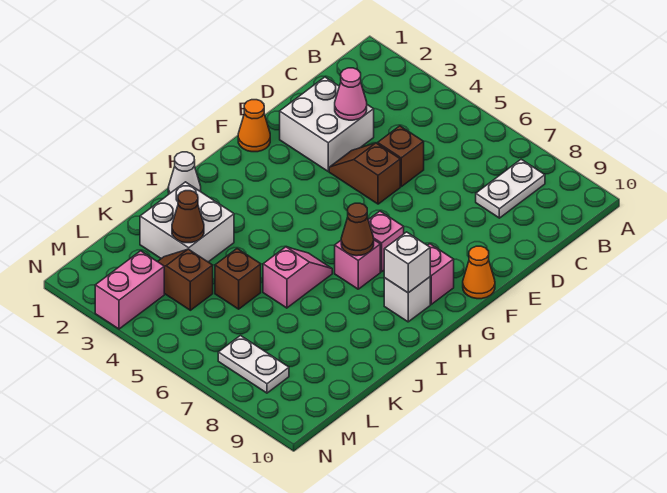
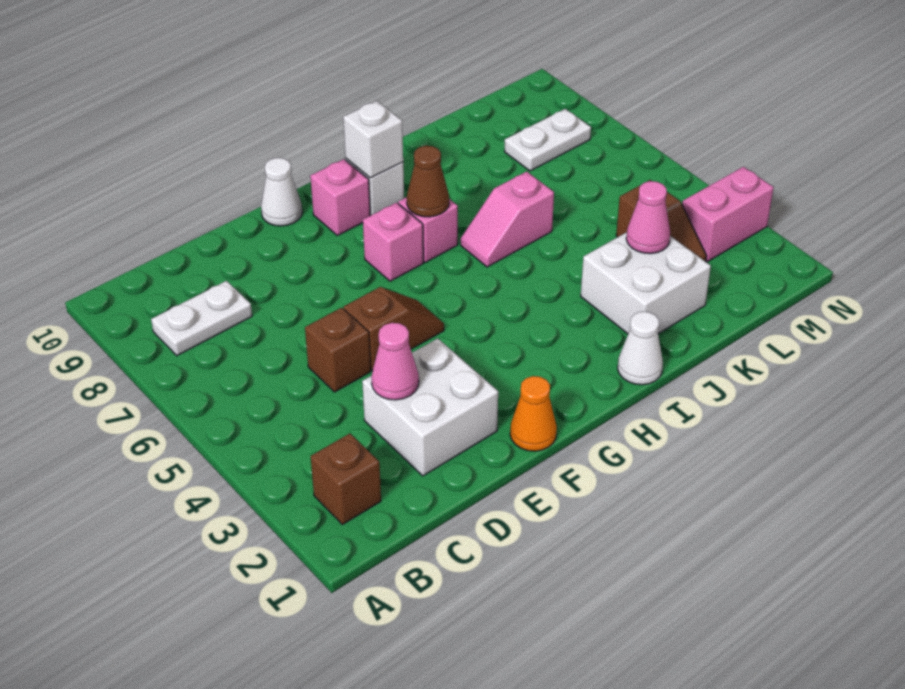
brown slope E4:E5 level 1 top 5 -> brown slope E5:F5 level 1 top E
orange cone F10 level 1 -> white cone F10 level 1
brown cone K3 level 2 -> pink cone K3 level 2
brown brick K5 level 1 -> brown brick B2 level 1
white plate M7:M8 level 1 -> white plate L8:M8 level 1

